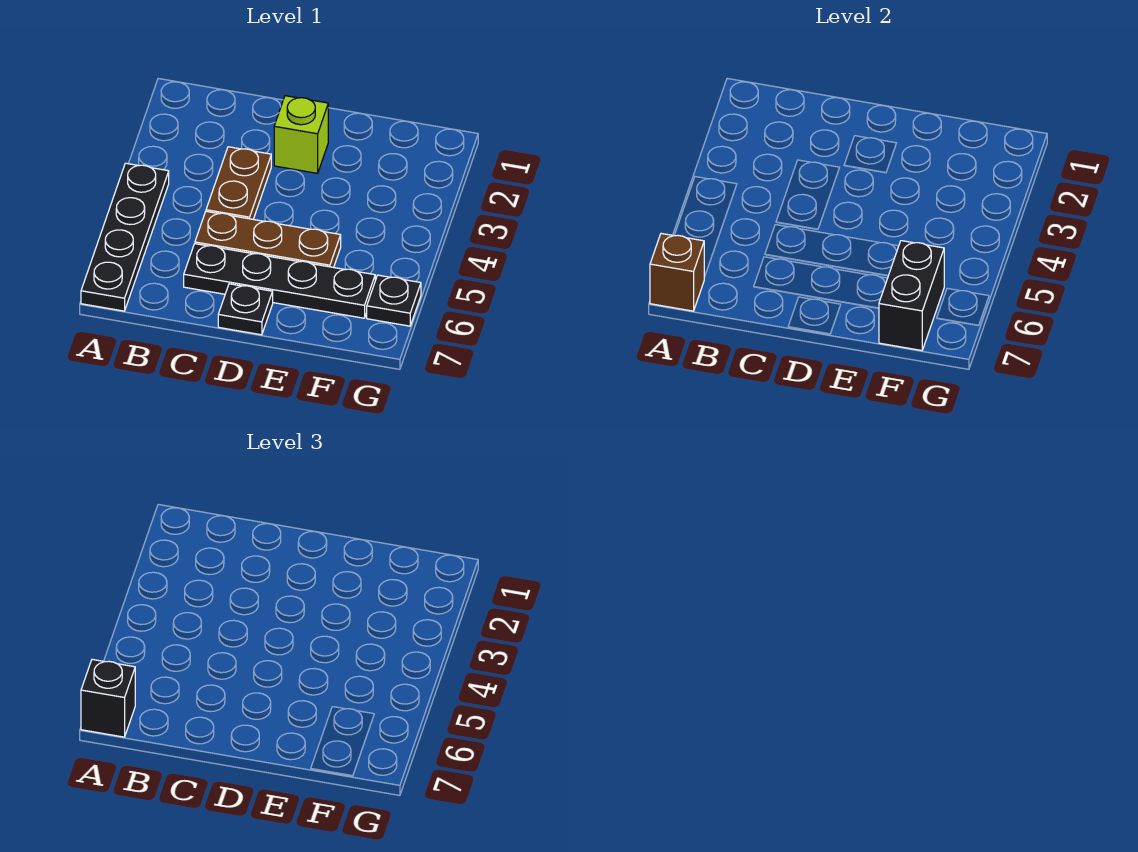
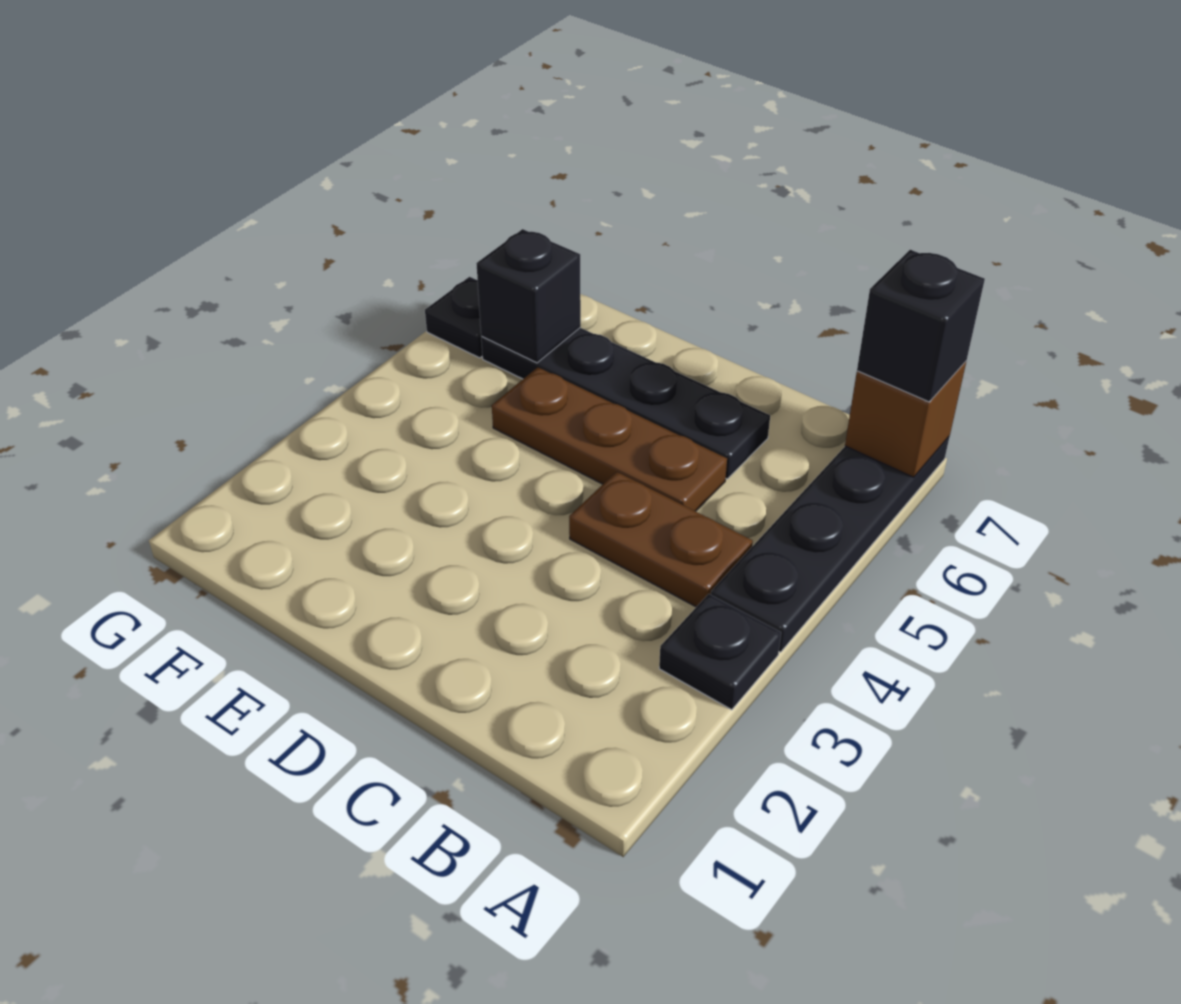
brown plate C3:C4 level 1 -> brown plate B4:C4 level 1
lime brick D2 level 1 -> none
black plate D7 level 1 -> black plate A3 level 1
black brick F6:F7 level 2 -> black brick F6 level 2

